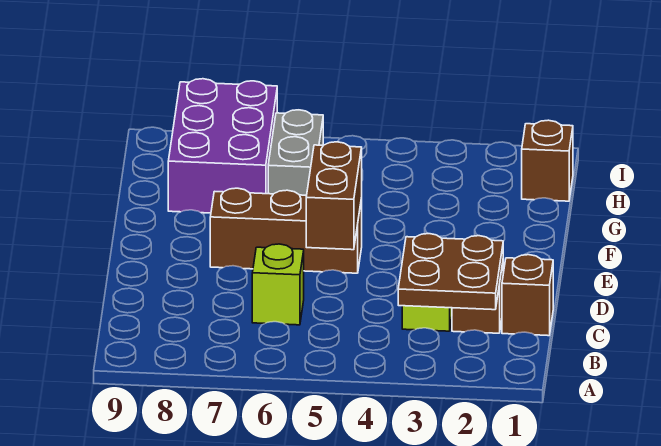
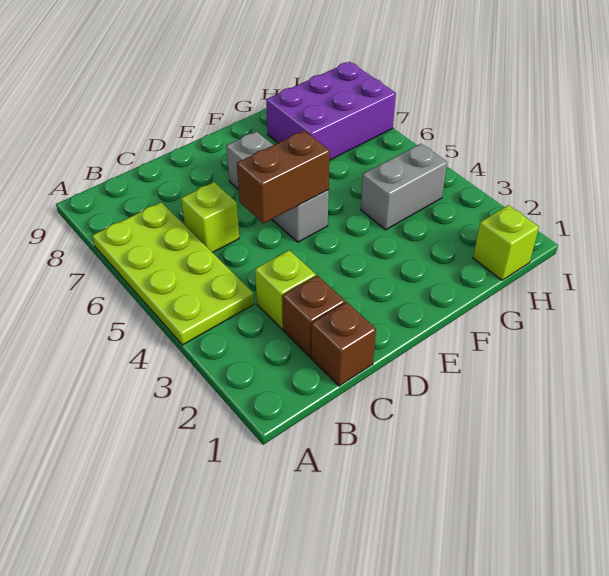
none -> lime plate A4:B7 level 1
brown plate B2:C3 level 2 -> none
brown brick E5:E7 level 1 -> grey brick E5:E7 level 1
grey brick G6:H6 level 1 -> grey brick G4:H4 level 1
brown brick H1 level 1 -> lime brick H1 level 1

